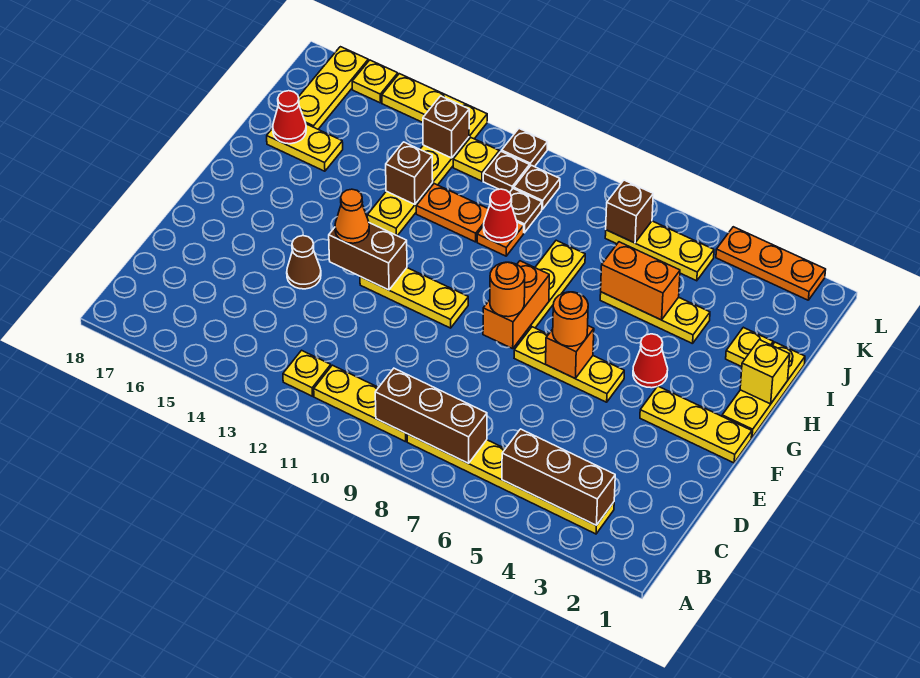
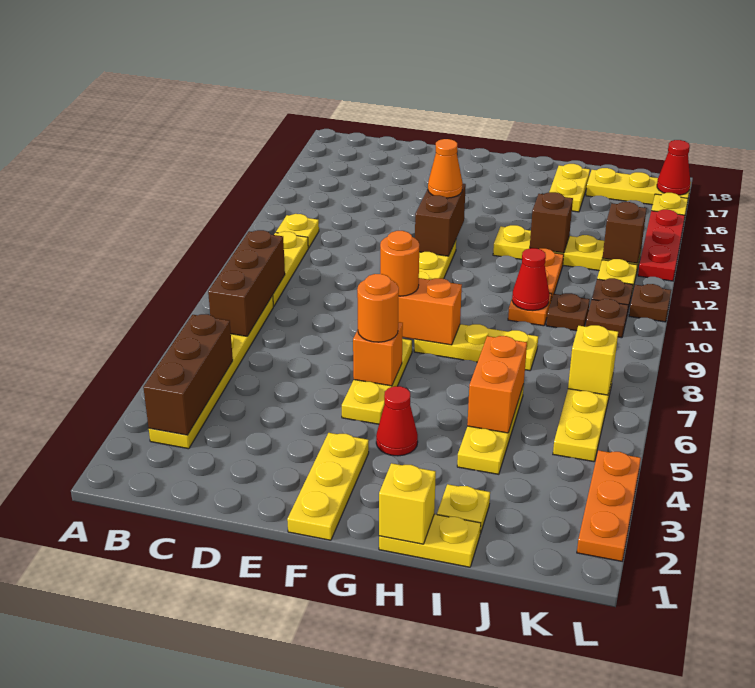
brown cone E14 level 1 -> none
yellow plate G1:I1 level 1 -> yellow plate H1:I1 level 1
red cone I17 level 2 -> red cone L17 level 2
brown brick K7 level 2 -> yellow brick K7 level 2
yellow plate L13:L15 level 1 -> red plate L13:L15 level 1

